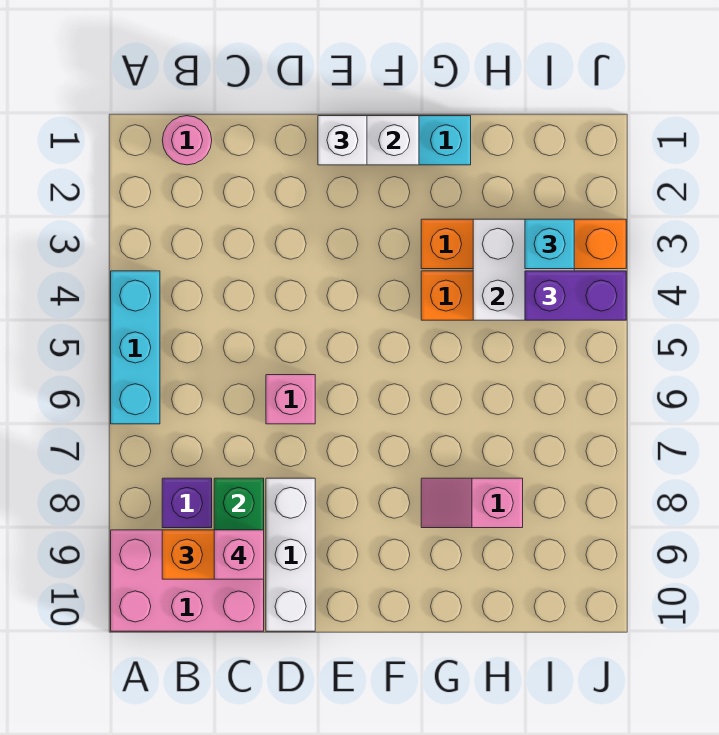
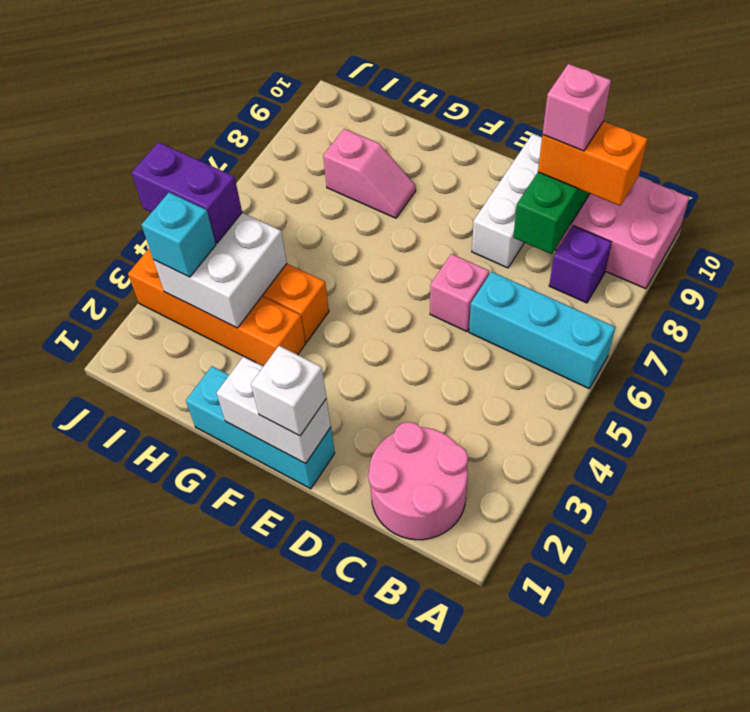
cyan brick A4:A6 level 1 -> cyan brick A6:C6 level 1
pink round brick B1 level 1 -> pink round brick B1:C2 level 1

